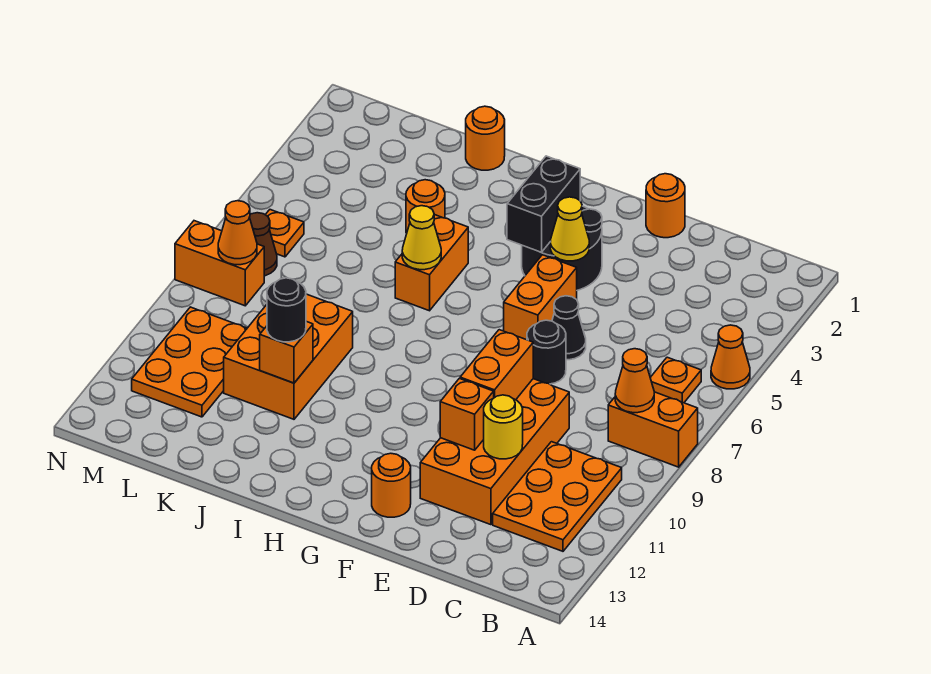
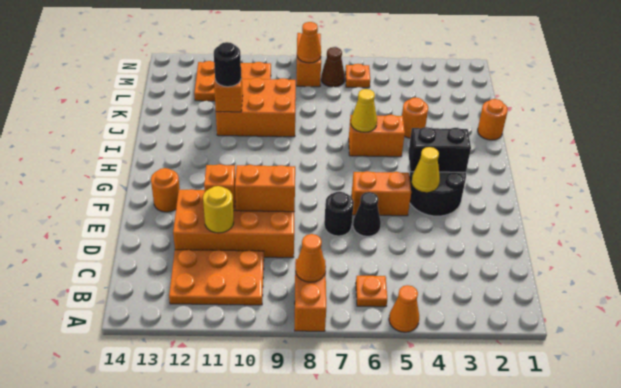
orange round brick E1 level 1 -> none

